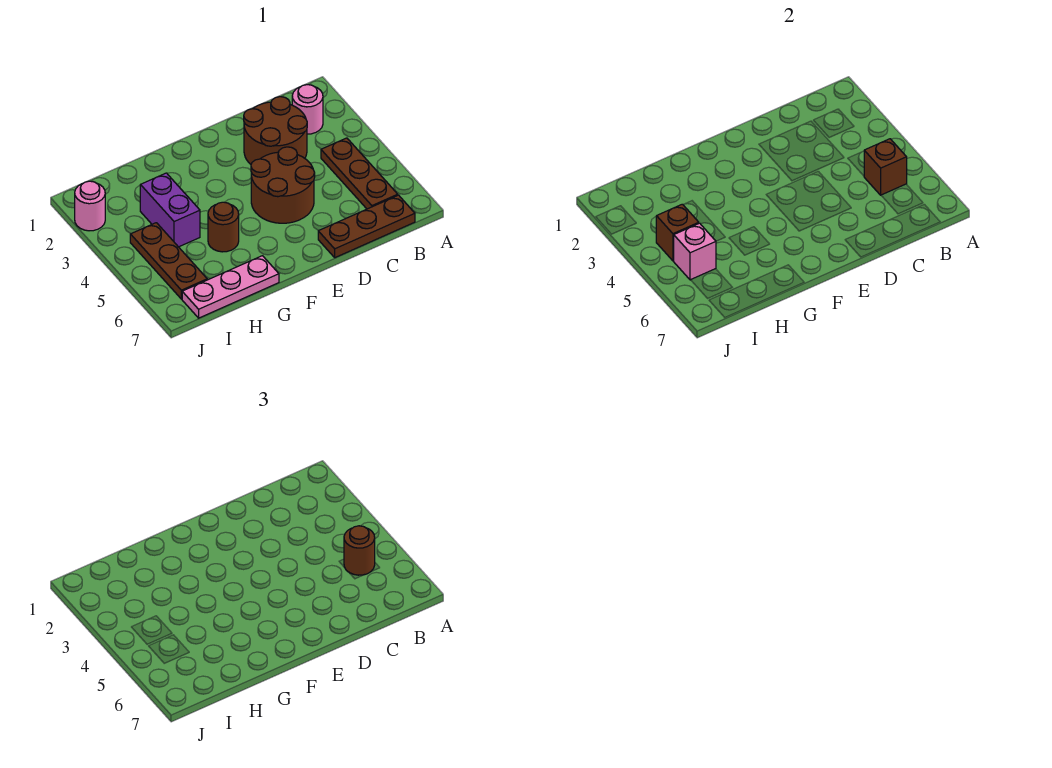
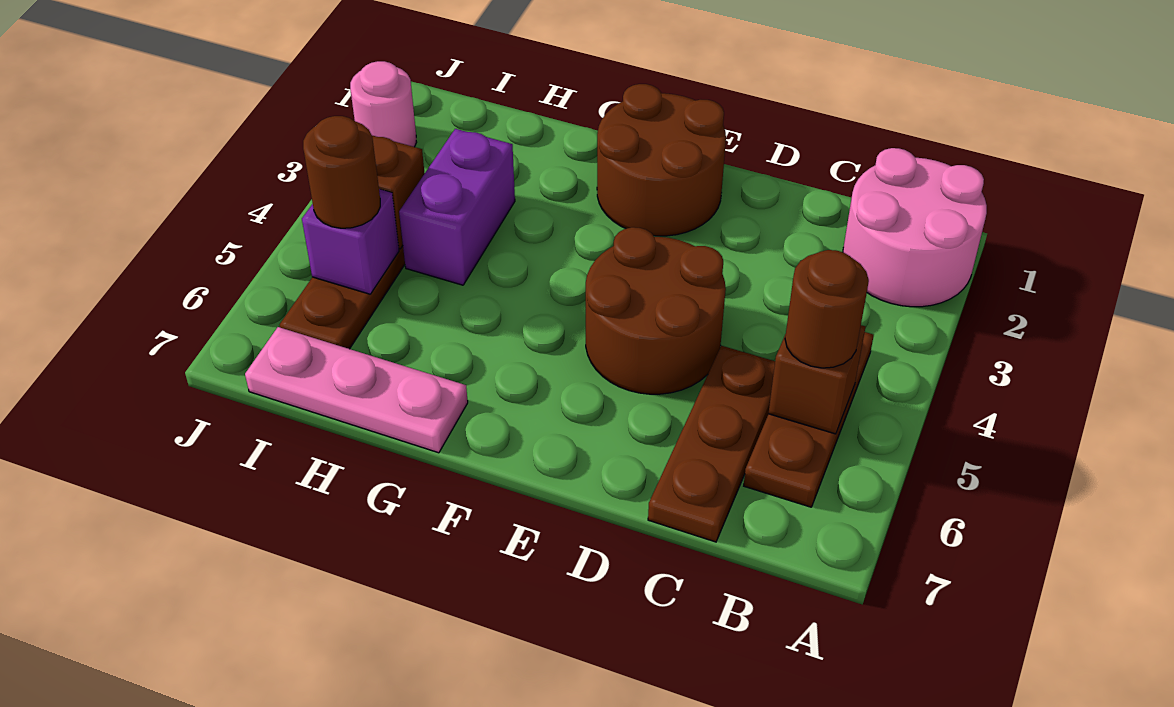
pink round brick B2 level 1 -> pink round brick A1:B2 level 1
brown plate B7:D7 level 1 -> brown plate C5:C7 level 1
brown round brick C2:D3 level 1 -> brown round brick E1:F2 level 1
brown round brick G5 level 1 -> brown round brick I5 level 3
pink brick I5 level 2 -> purple brick I5 level 2

